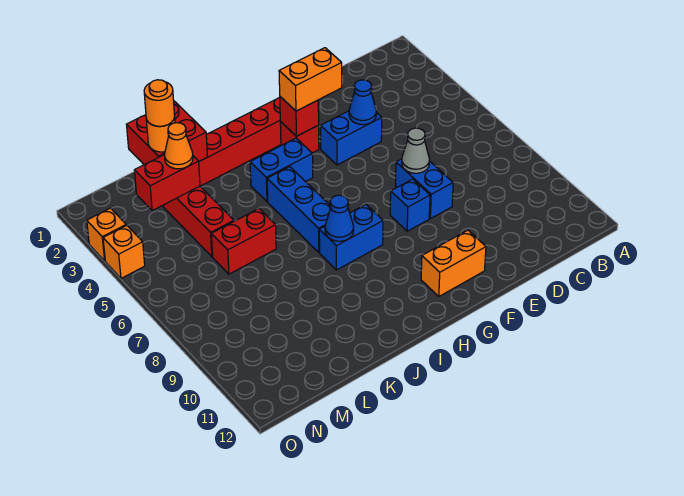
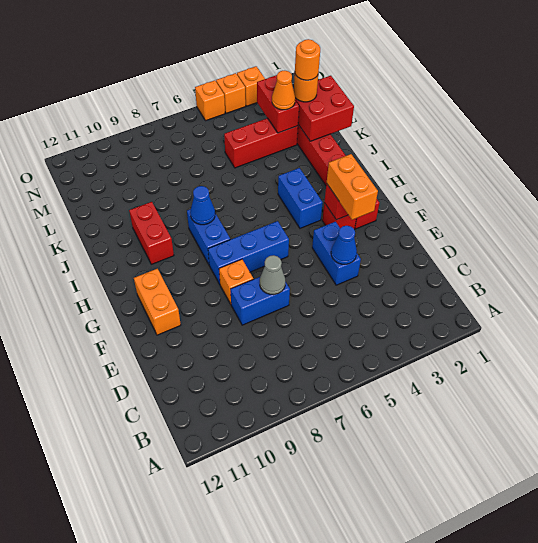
blue brick F8 level 1 -> orange brick F8 level 1
blue brick I5:I7 level 1 -> blue brick G6:G8 level 1
red brick K6:L6 level 1 -> red brick I10:J10 level 1
none -> orange brick O5 level 1

